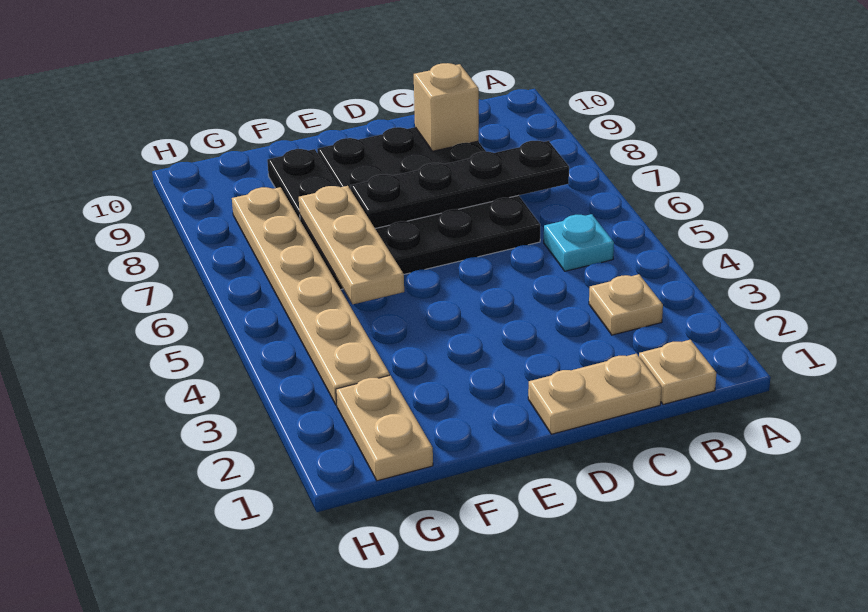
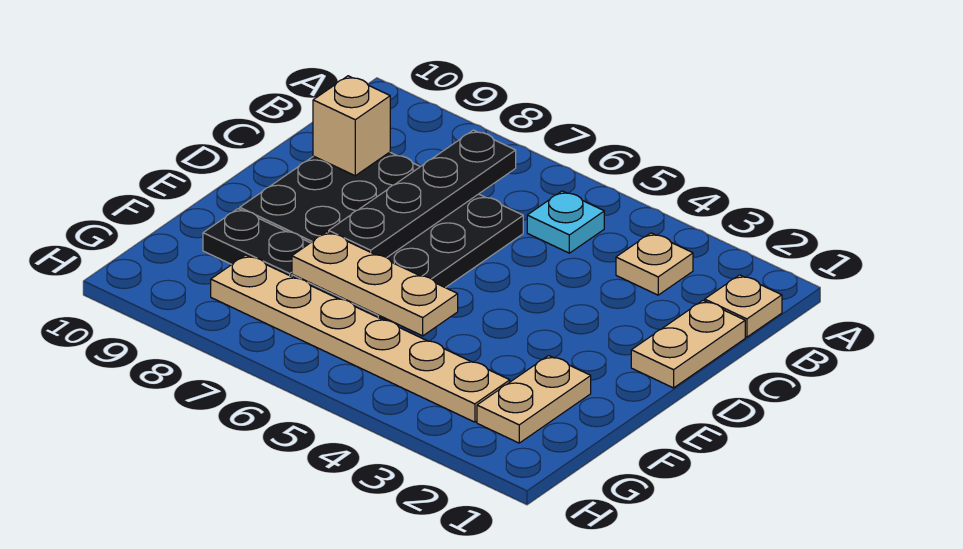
tan plate G1:G2 level 1 -> tan plate F2:G2 level 1

